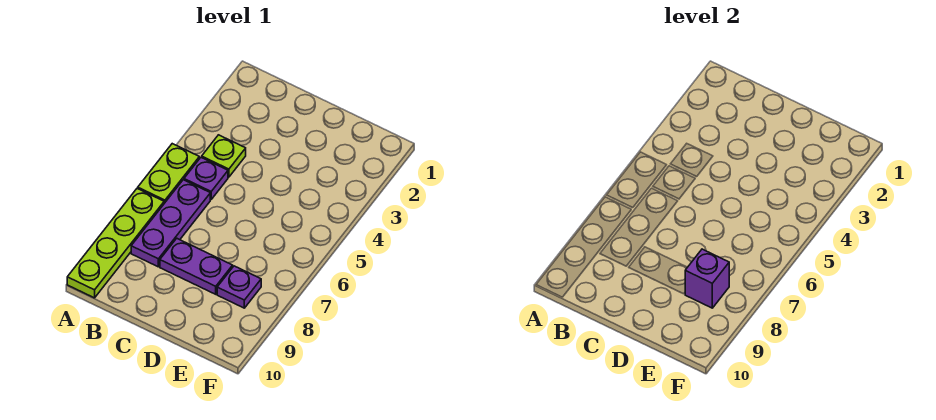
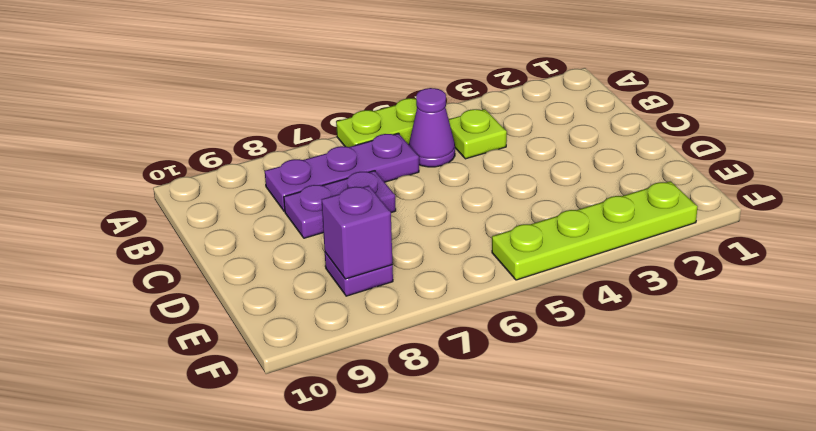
lime plate A7:A10 level 1 -> lime plate F2:F5 level 1
purple plate B5 level 1 -> purple cone B5 level 1
purple plate C8:D8 level 1 -> purple plate C7:C8 level 1

